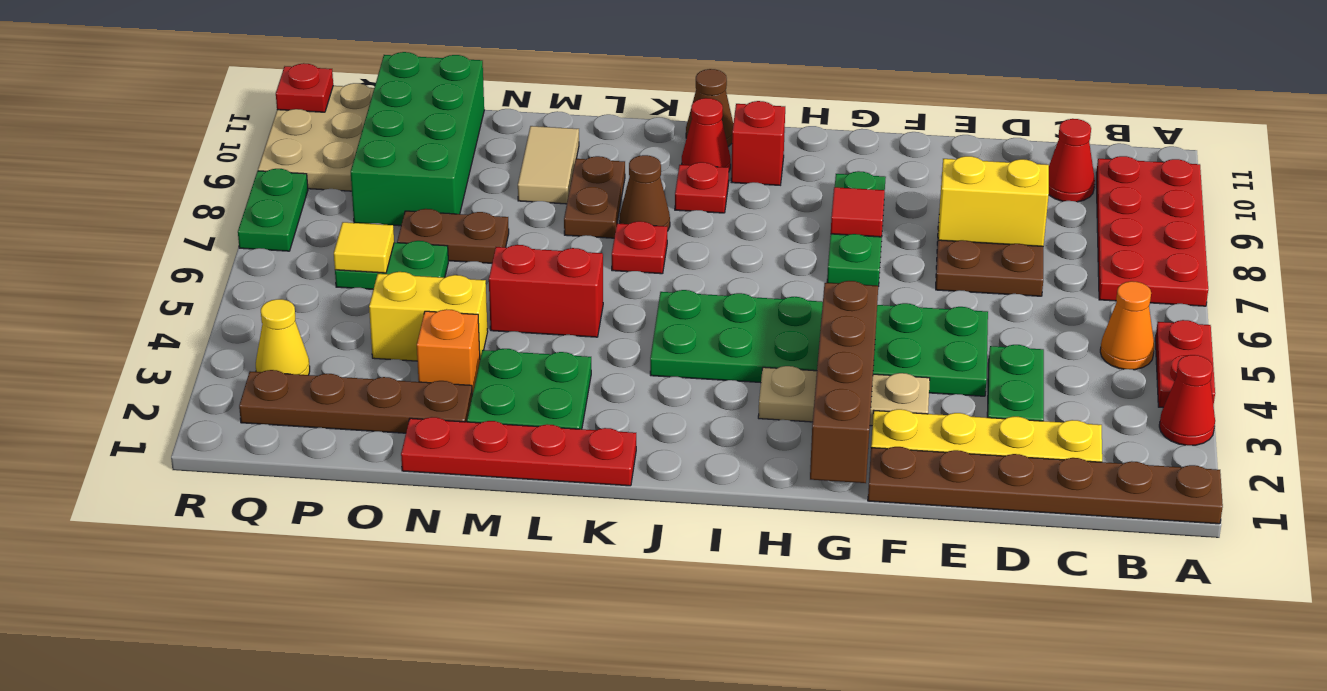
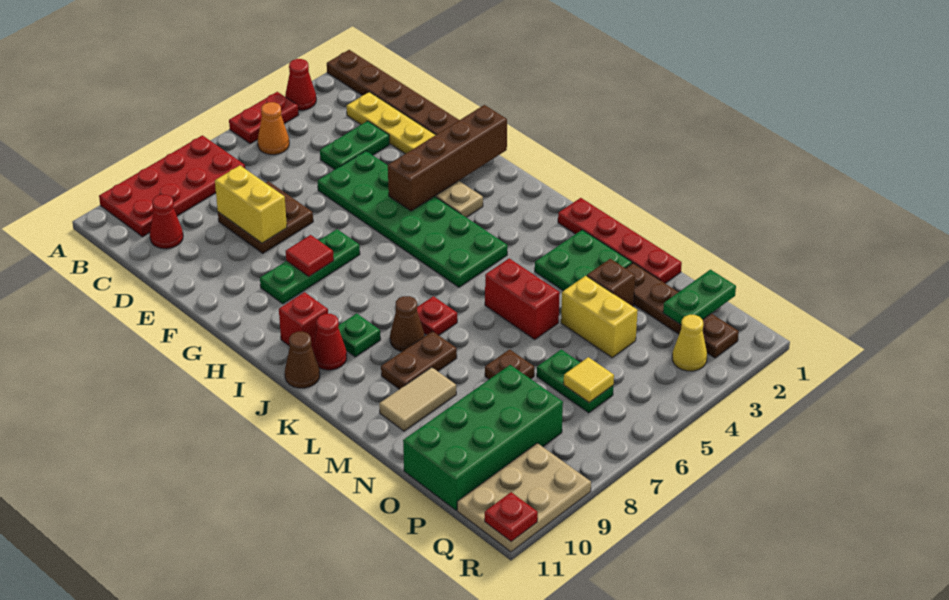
red plate J9 level 1 -> green plate J9 level 1
orange brick N3 level 1 -> brown brick N3 level 1
brown plate N7:O7 level 1 -> brown plate N7 level 1
green plate R7:R8 level 1 -> green plate P1:P2 level 2

